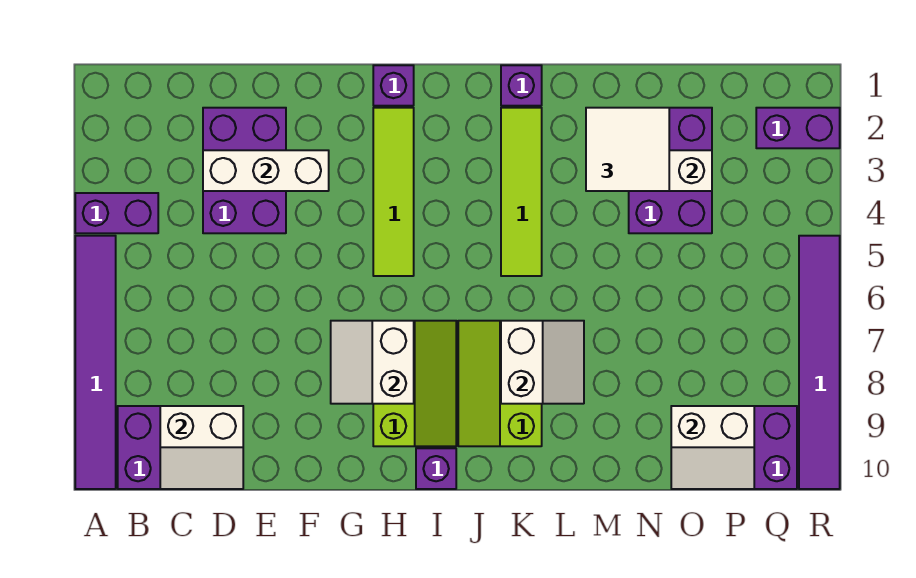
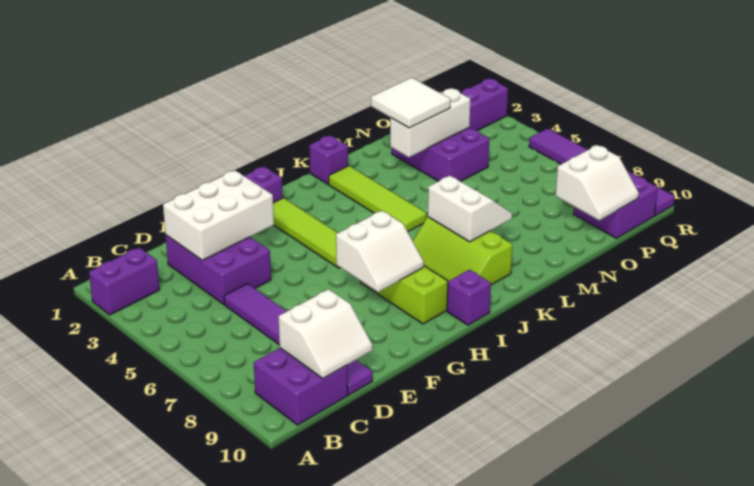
purple brick A4:B4 level 1 -> purple brick A2:B2 level 1
purple tile A5:A10 level 1 -> purple tile D5:D10 level 1
white brick D3:F3 level 2 -> white brick D2:F3 level 2
white slope G7:H8 level 2 top H -> white slope G7:H8 level 2 top 7

